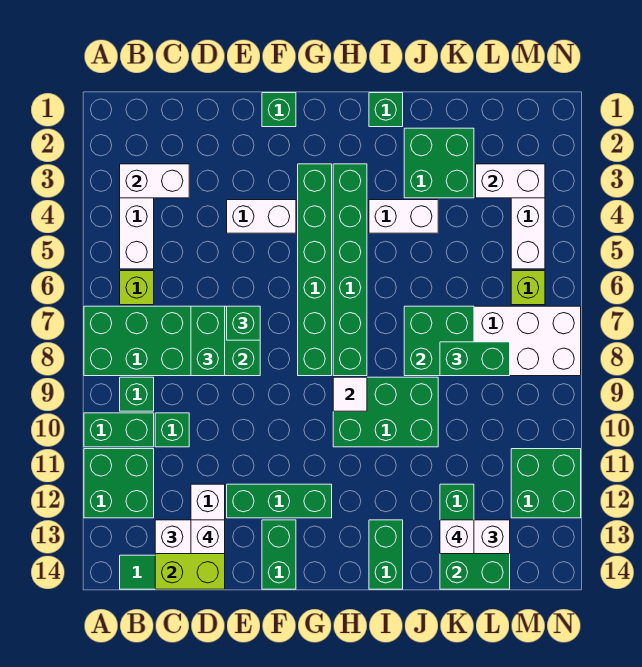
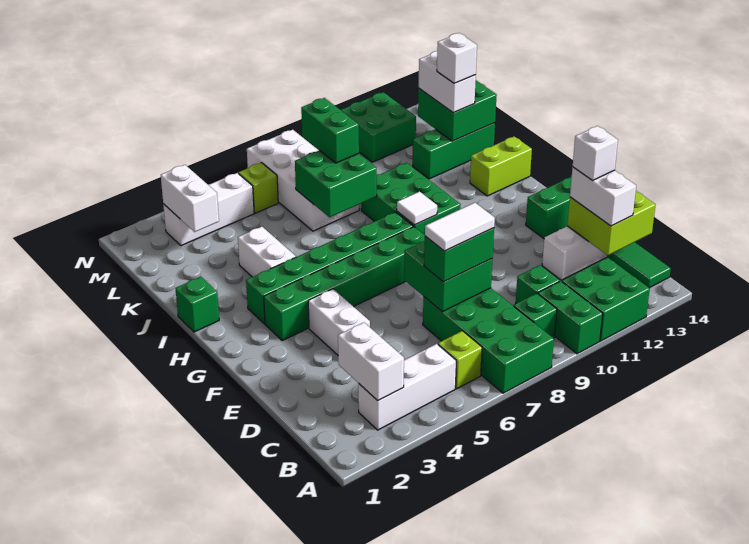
none -> white tile D7:D8 level 4
green brick E7 level 3 -> none
green brick E12:G12 level 1 -> none
green brick F1 level 1 -> none
green brick I13:I14 level 1 -> lime brick I13:I14 level 1
green brick J2:K3 level 1 -> none

